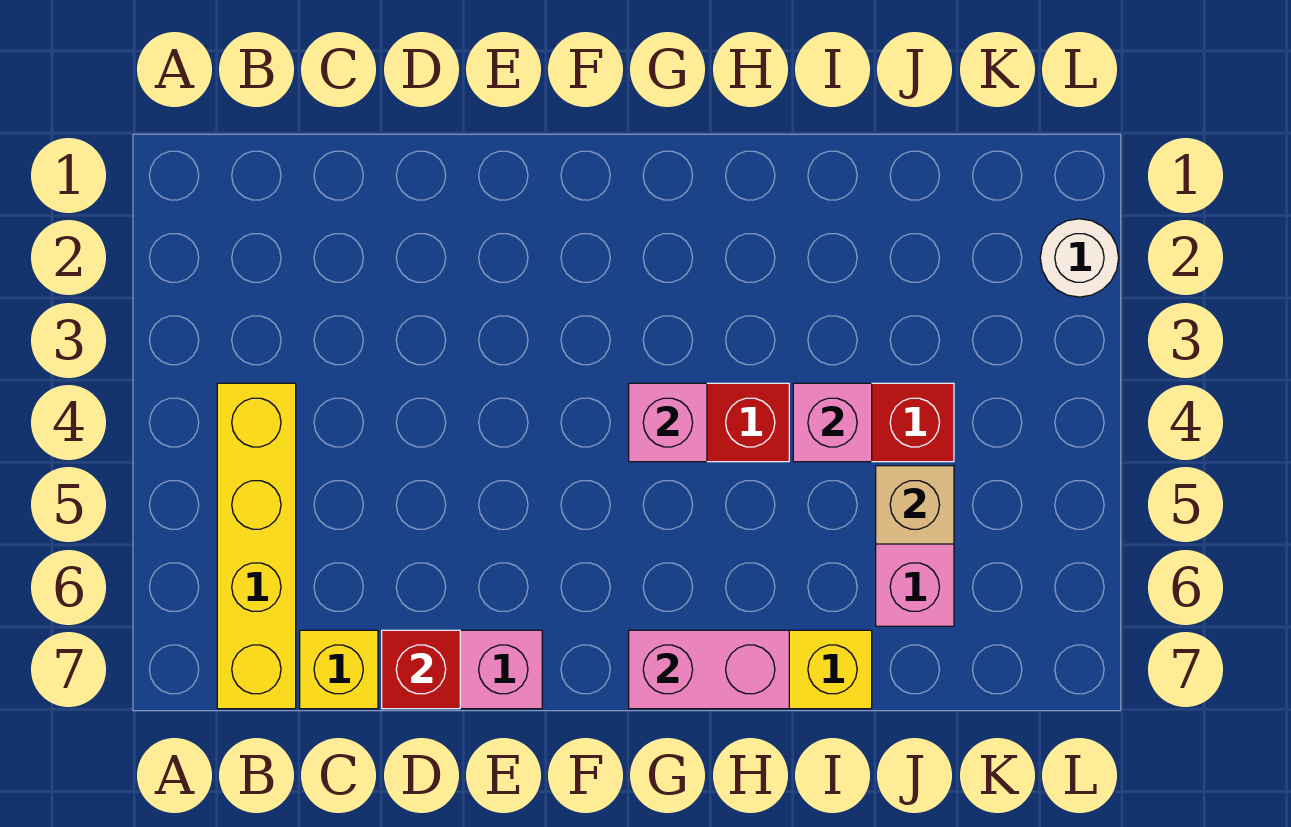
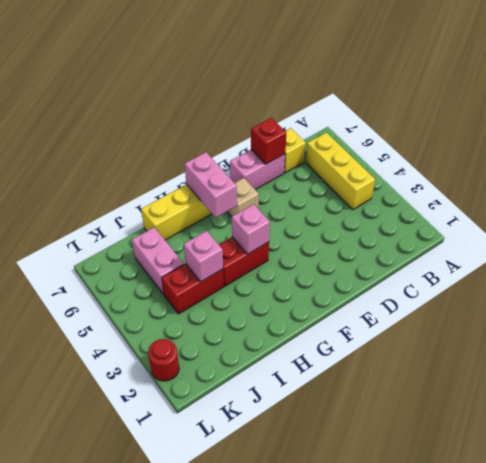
yellow brick B4:B7 level 1 -> yellow brick B4:B6 level 1
pink brick G7:H7 level 2 -> pink brick G6:G7 level 2
tan brick J5 level 2 -> tan brick F6 level 1
white round brick L2 level 1 -> red round brick L2 level 1

